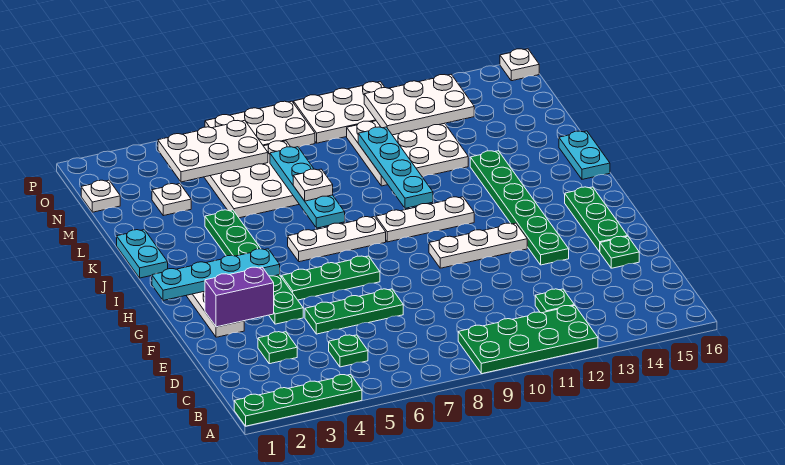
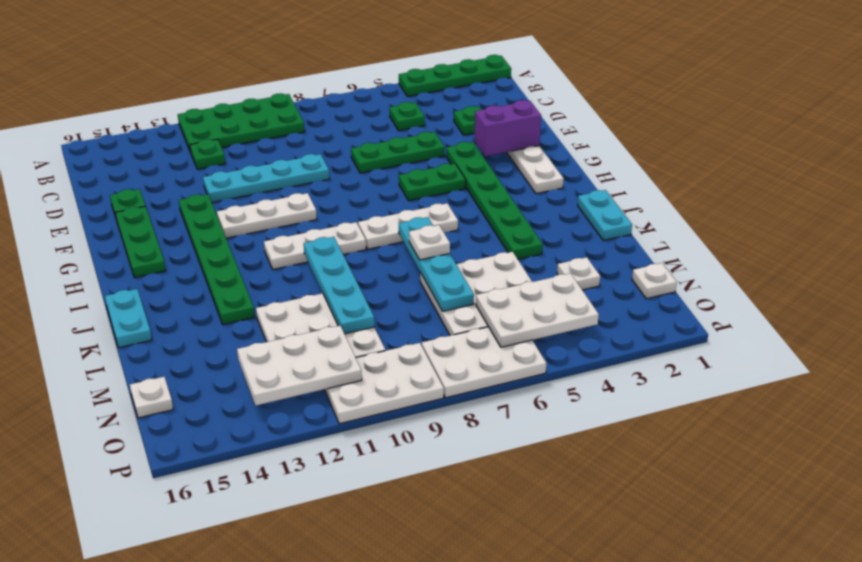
green plate G5:G7 level 1 -> green plate G5:G6 level 1
cyan plate H1:H4 level 2 -> cyan plate E9:E12 level 1
white plate P16 level 1 -> white plate N16 level 1

